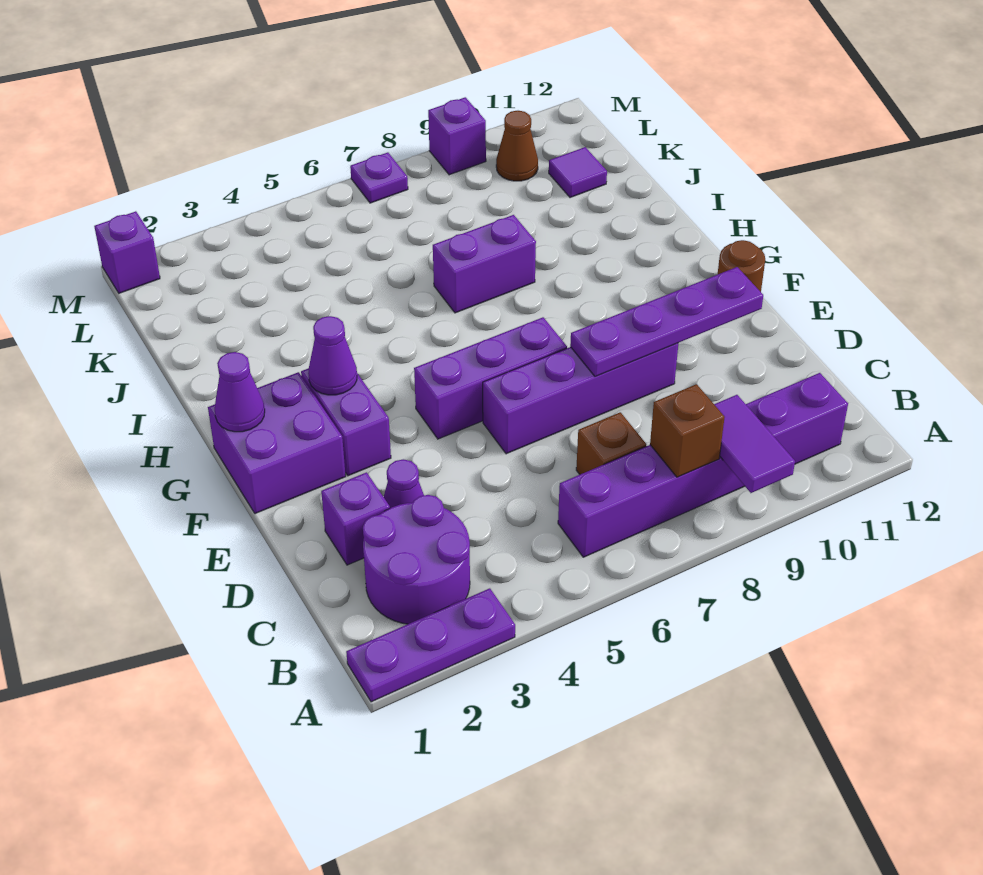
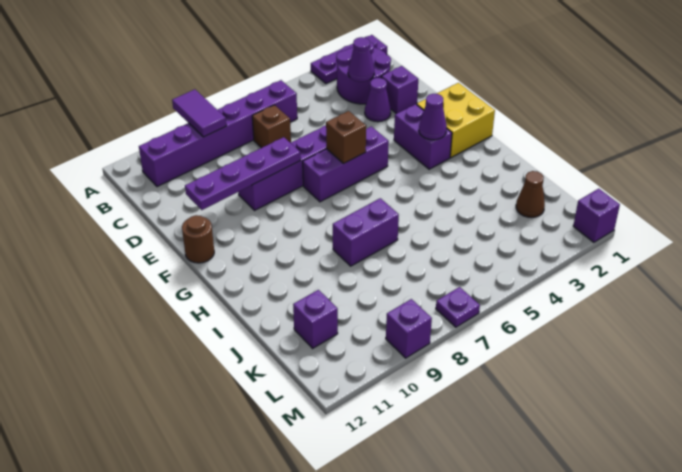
brown brick B8 level 2 -> brown brick F6 level 2
purple brick F1:G2 level 1 -> yellow brick F1:G2 level 1
purple cone G1 level 2 -> purple cone C3 level 2
purple tile K11 level 1 -> purple brick K11 level 1
brown cone L10 level 1 -> brown cone K2 level 1

